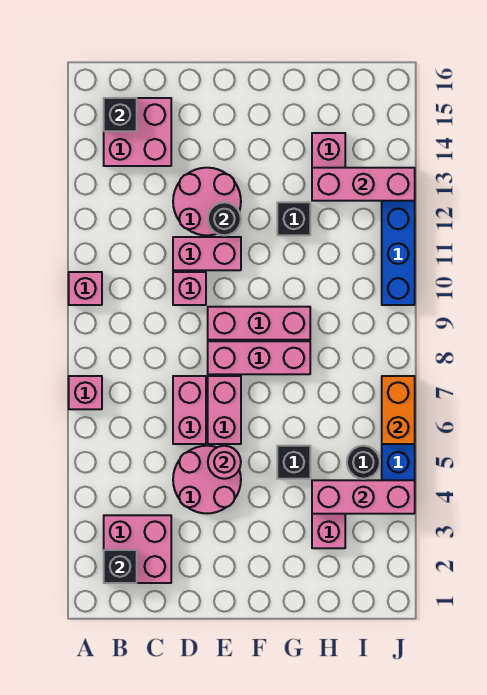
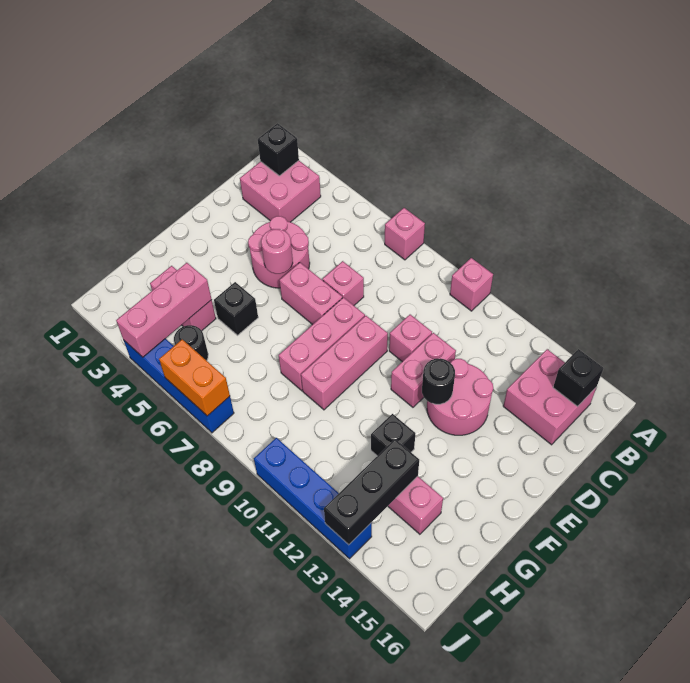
pink brick D6:D7 level 1 -> pink brick D7 level 1
pink brick H13:J13 level 2 -> black brick H13:J13 level 2

